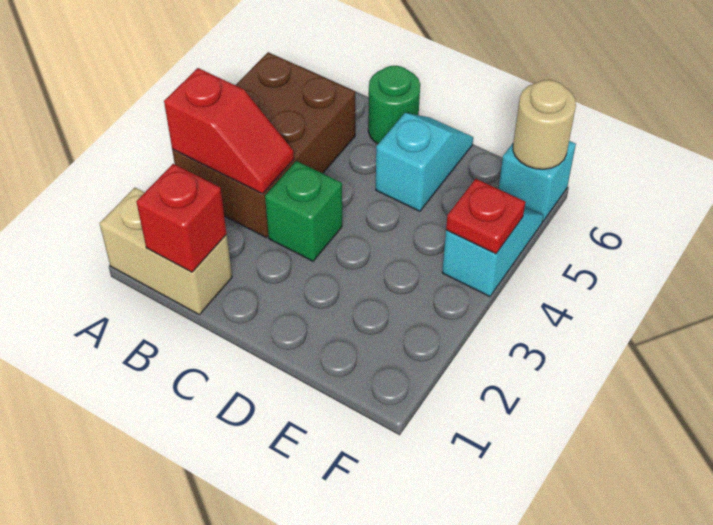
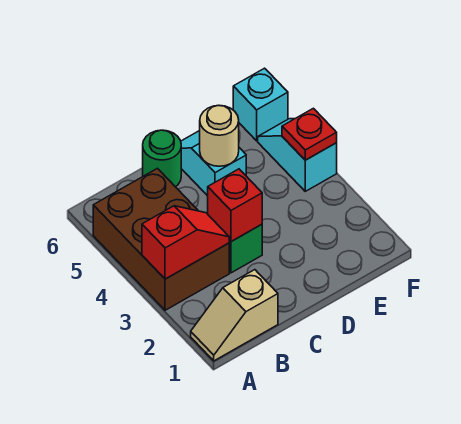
tan brick A1:B1 level 1 -> tan slope A1:B1 level 1 top B
red brick B1 level 2 -> red brick C3 level 2
tan round brick F6 level 2 -> tan round brick D5 level 2

